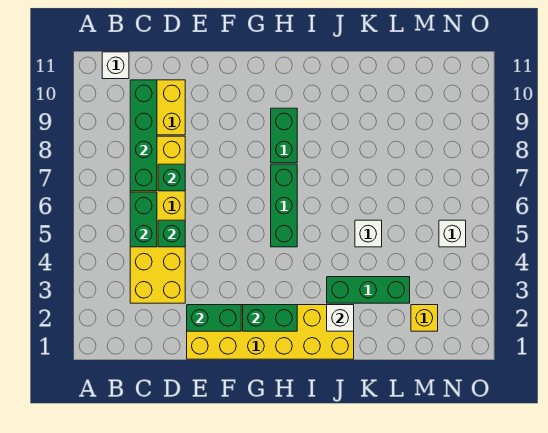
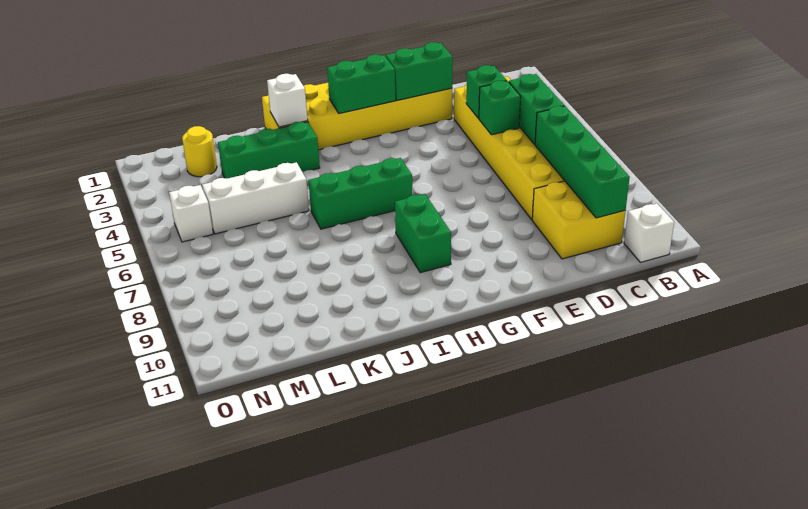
green brick D7 level 2 -> green brick D4 level 2
green brick H5:H7 level 1 -> green brick H6:J6 level 1
white brick K5 level 1 -> white brick K5:M5 level 1
yellow brick M2 level 1 -> yellow round brick M2 level 1

